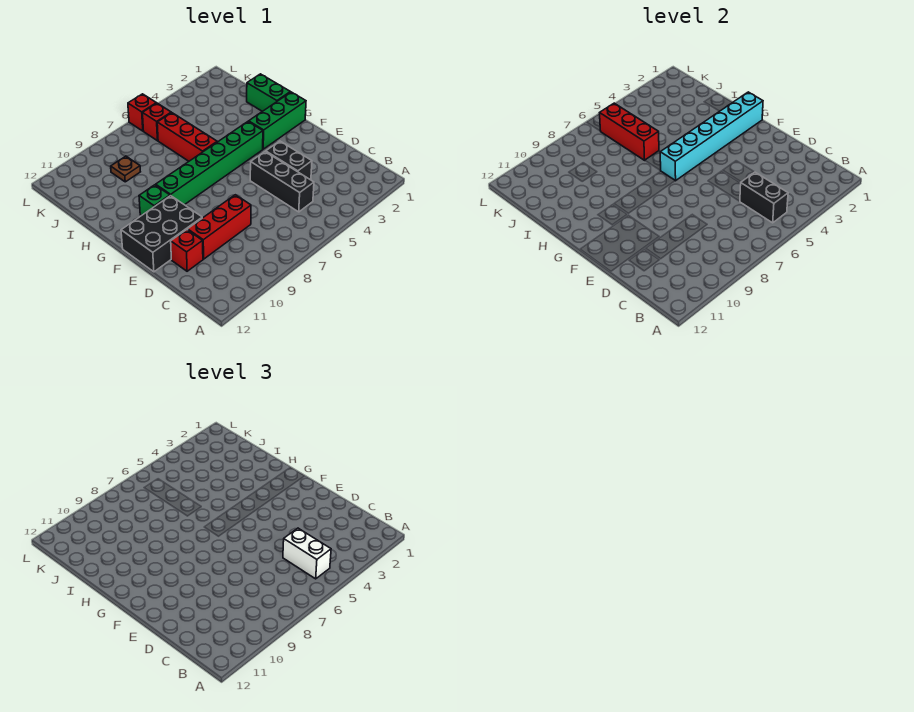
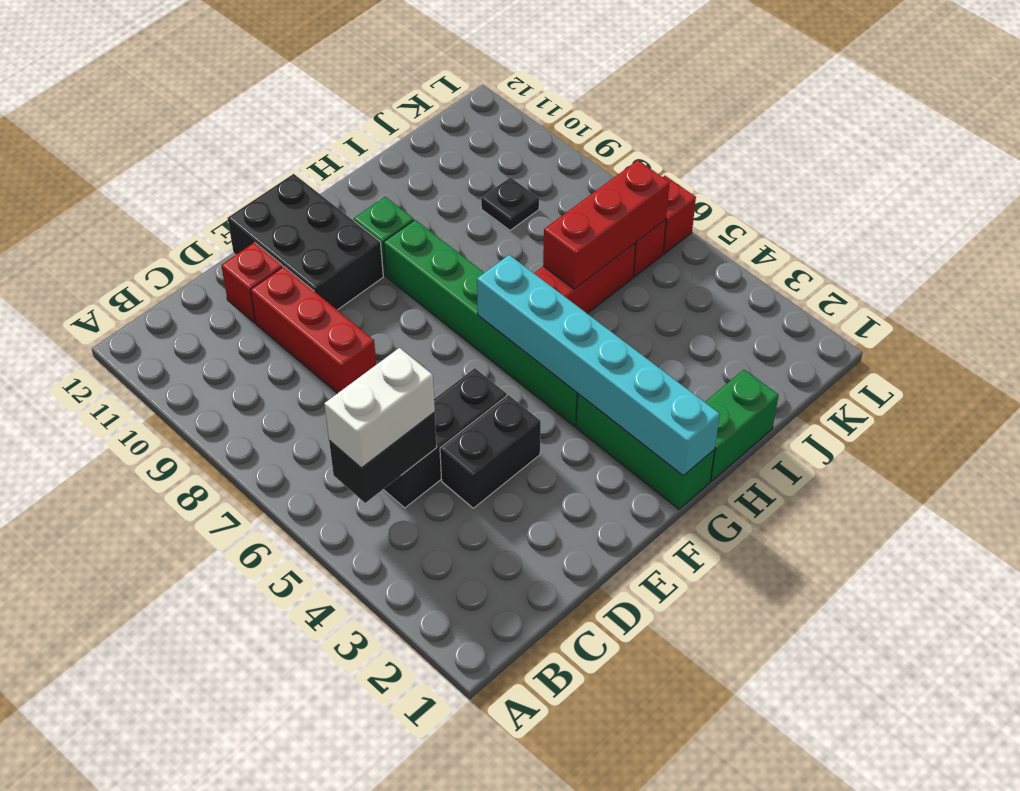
brown plate J9 level 1 -> black plate J9 level 1

